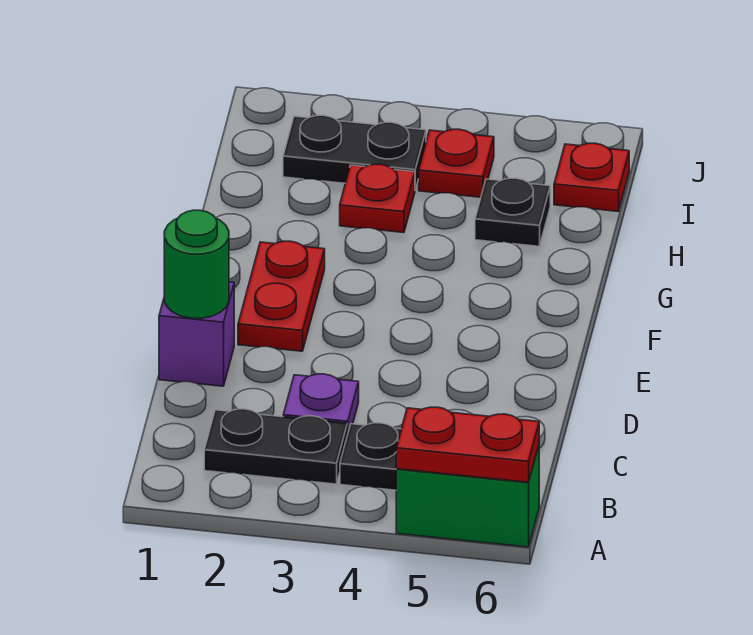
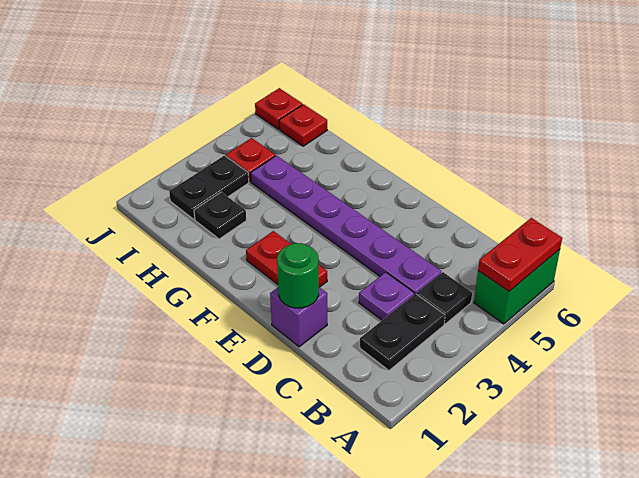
none -> purple plate C4:H4 level 1
red plate H3 level 1 -> red plate J6 level 1
black plate H5 level 1 -> black plate H2 level 1

